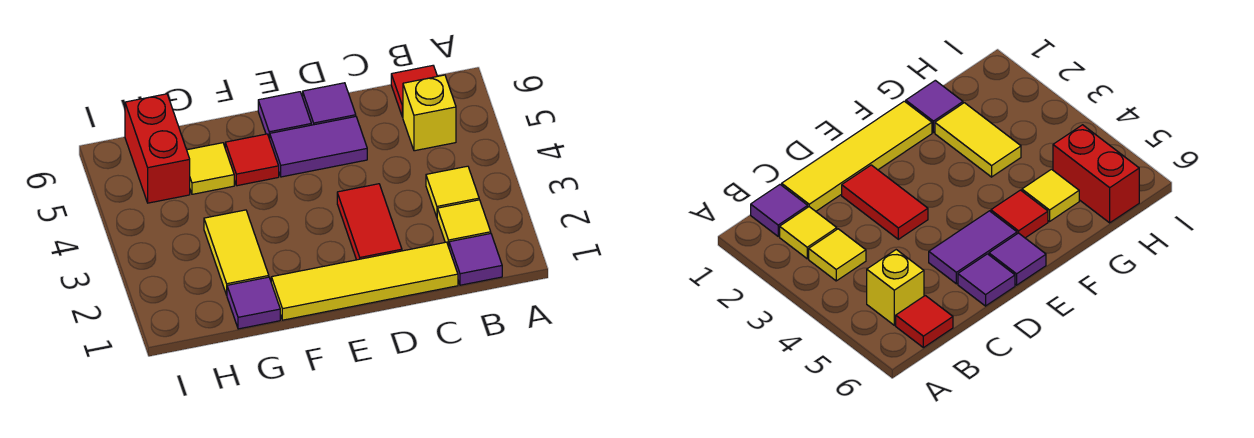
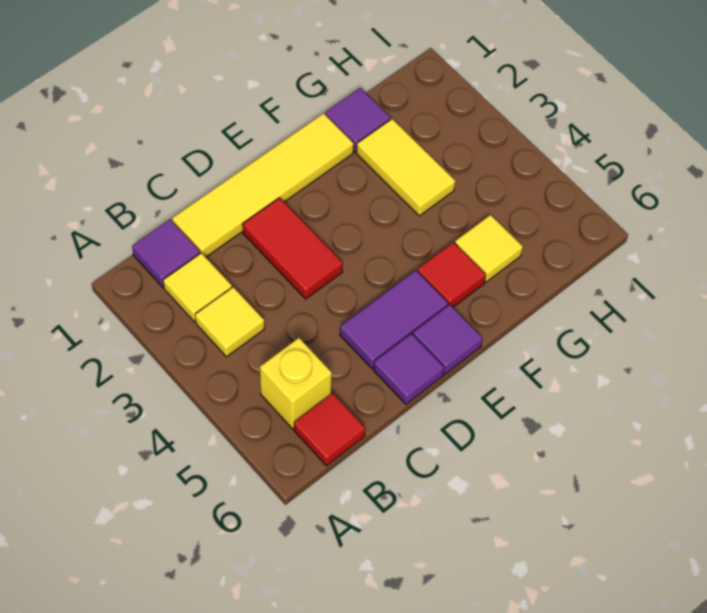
red brick H5:H6 level 1 -> none

